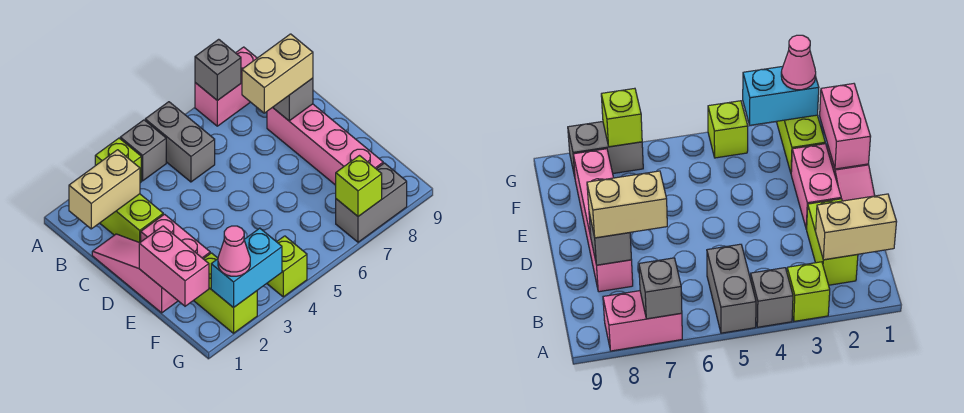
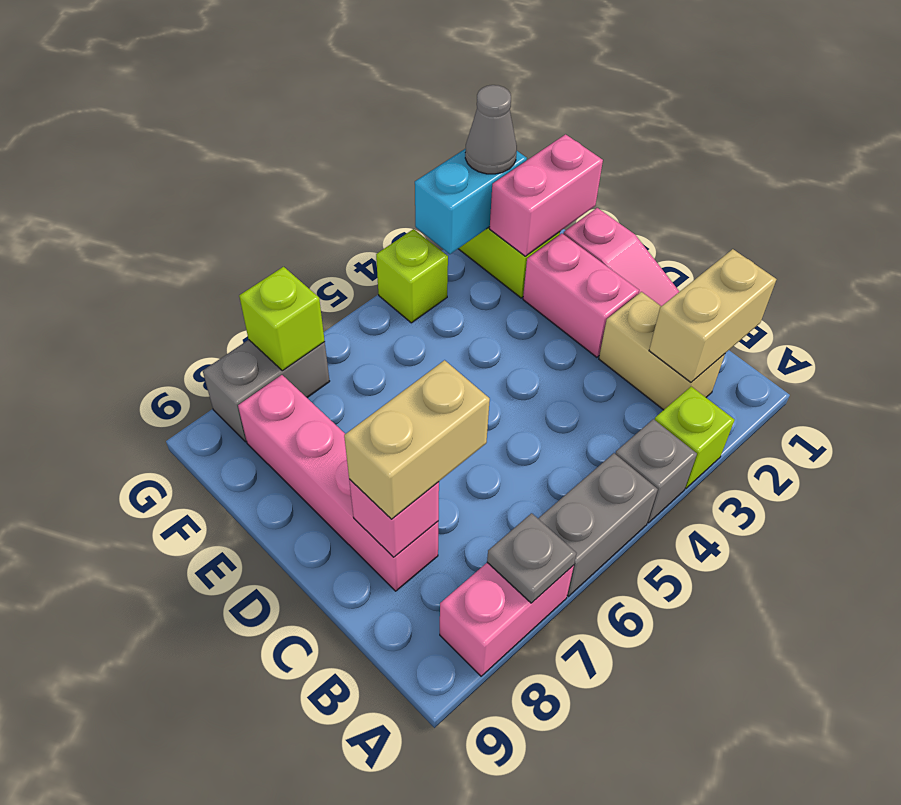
grey brick A5:B5 level 1 -> grey brick A5:A6 level 1
grey brick A7 level 2 -> grey plate A7 level 2
lime brick B2:C2 level 1 -> tan brick B2:C2 level 1
grey brick C8 level 2 -> pink brick C8 level 2
pink brick E1:F1 level 2 -> pink brick F1:F2 level 2
pink cone G2 level 3 -> grey cone G2 level 3

